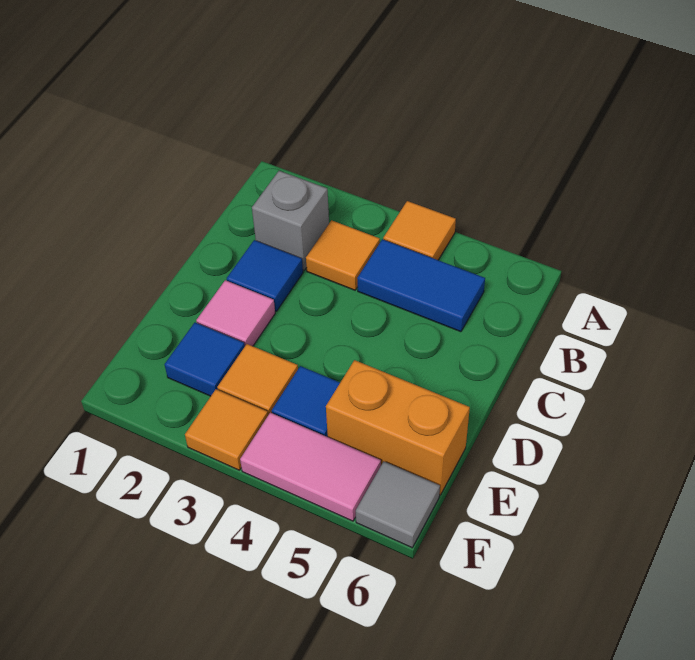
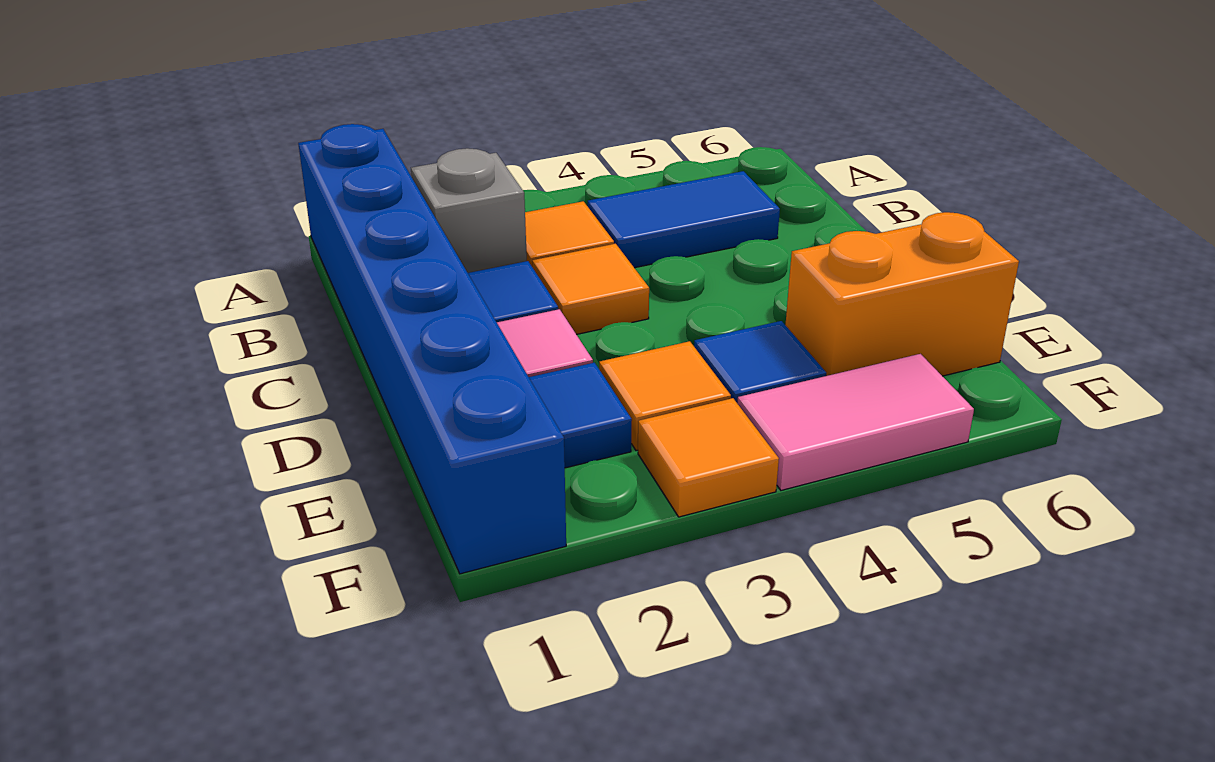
none -> blue brick A1:F1 level 1
orange tile A4 level 1 -> orange tile C3 level 1
grey tile F6 level 1 -> none

